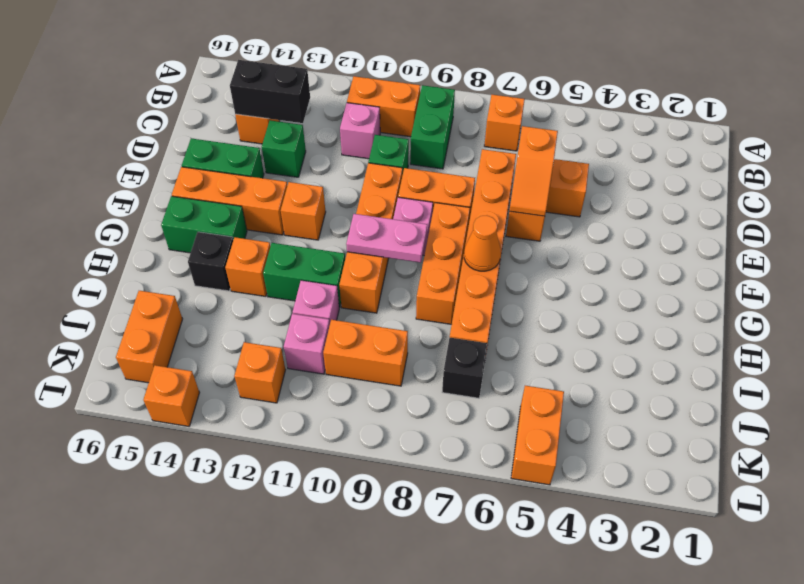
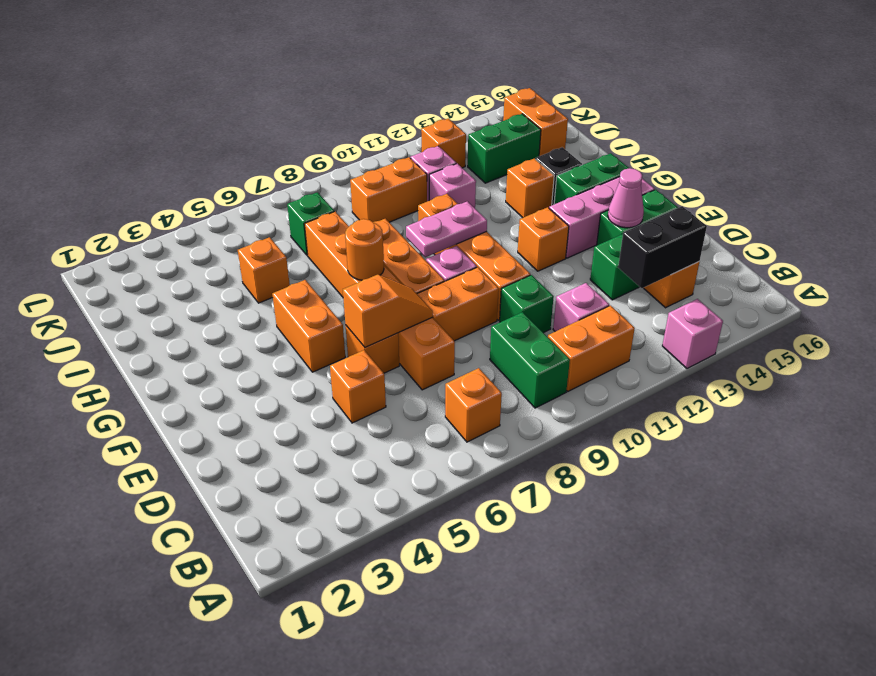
none -> pink brick A13 level 1
orange slope D6:E6 level 2 top D -> orange slope E6:E7 level 2 top 6
none -> pink cone E14 level 2
orange brick F13:F15 level 1 -> pink brick F13:F15 level 1
orange cone G7 level 2 -> orange round brick G7 level 2
green brick H11:H12 level 1 -> green brick J13:J14 level 1
black brick J7 level 1 -> green brick J7 level 1
orange brick K5:L5 level 1 -> orange brick F5:G5 level 1
orange brick L14 level 1 -> orange brick I5 level 1

